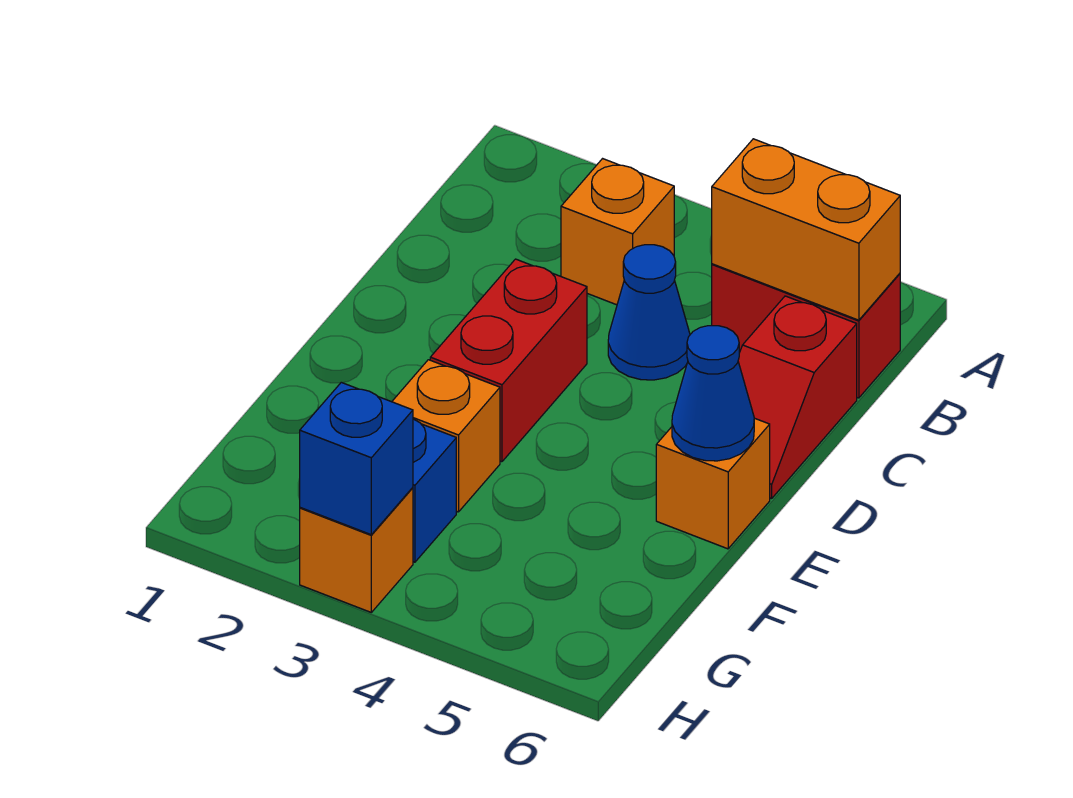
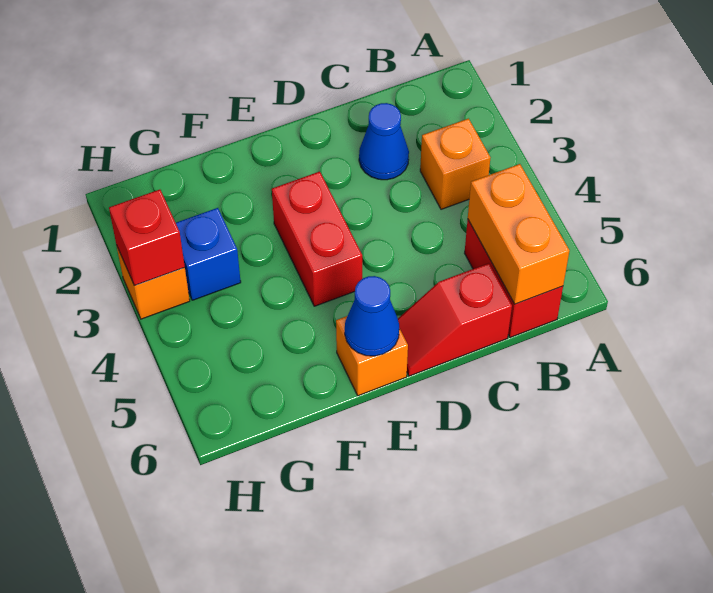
blue cone C4 level 1 -> blue cone C2 level 1
red brick D3:E3 level 1 -> red brick E3:E4 level 1
orange brick F3 level 1 -> none
blue brick H3 level 2 -> red brick H3 level 2

